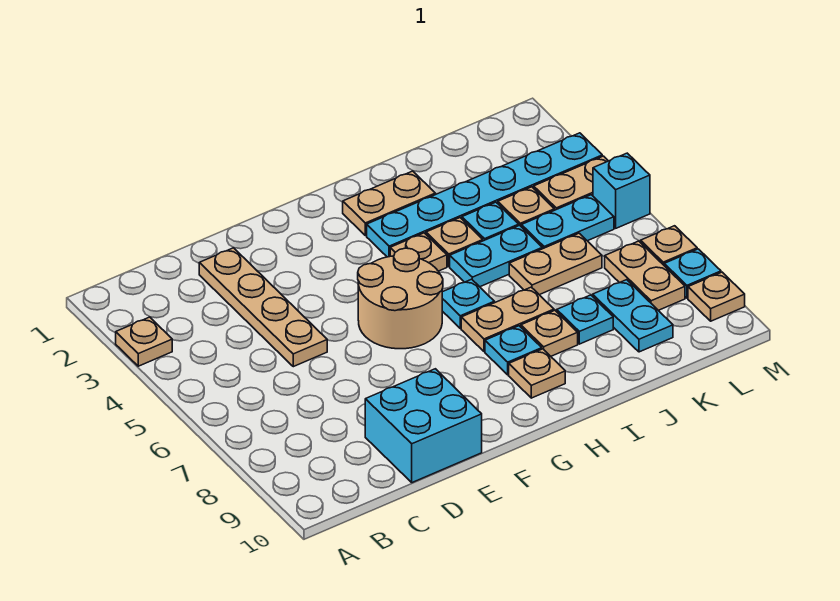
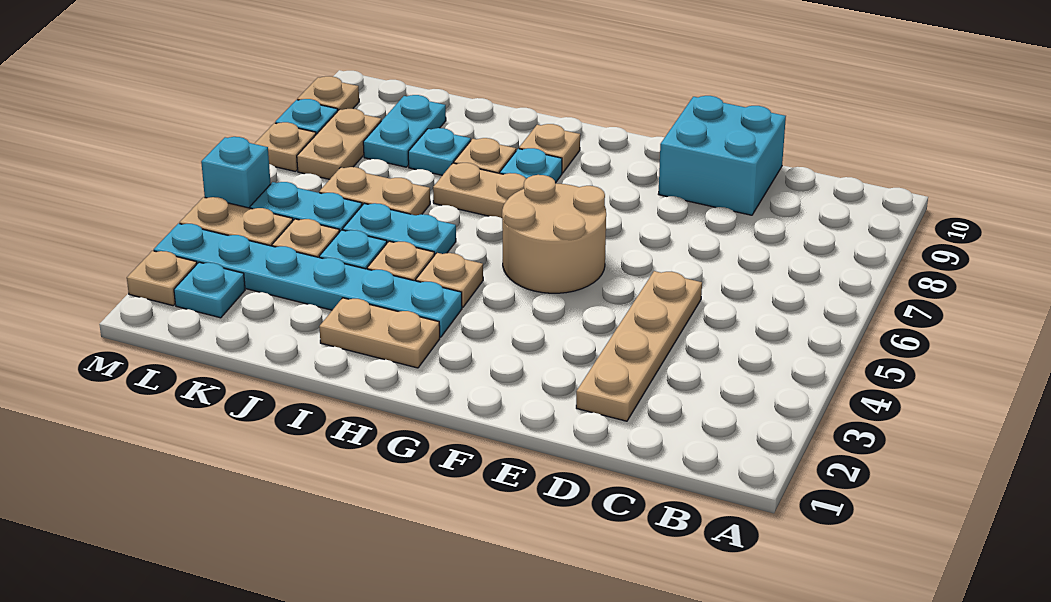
tan plate A3 level 1 -> tan plate M2 level 1
cyan plate H6 level 1 -> cyan plate L2 level 1

